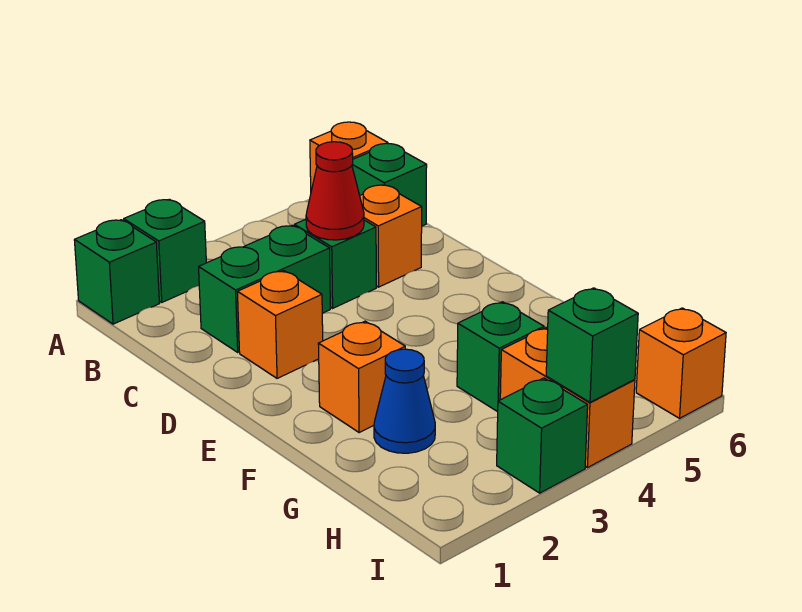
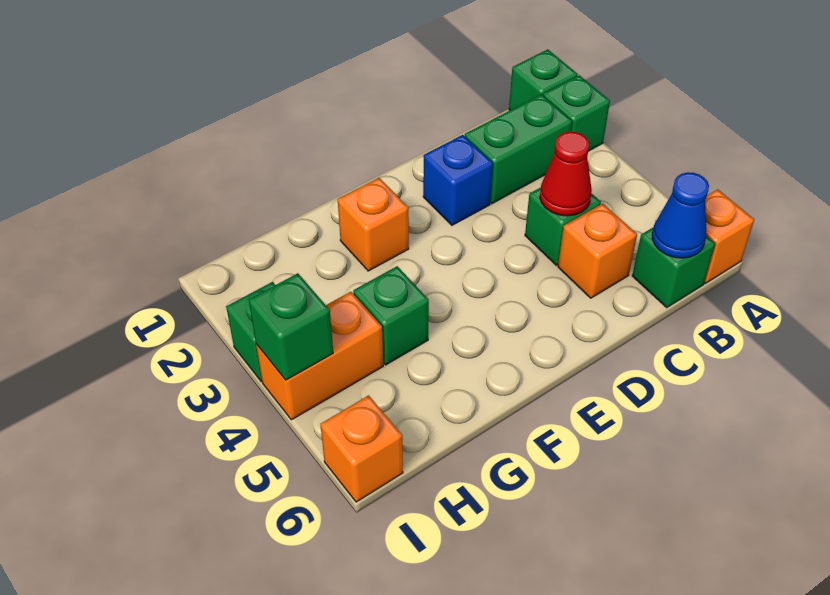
green brick C2:C3 level 1 -> green brick B2:C2 level 1
orange brick D2 level 1 -> blue brick D2 level 1
blue cone G2 level 1 -> blue cone B6 level 2

